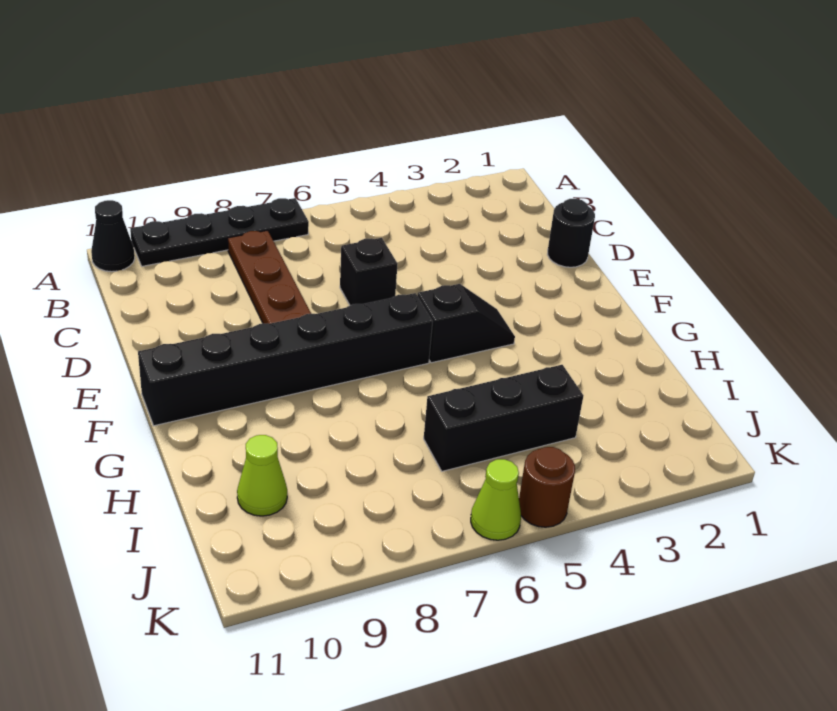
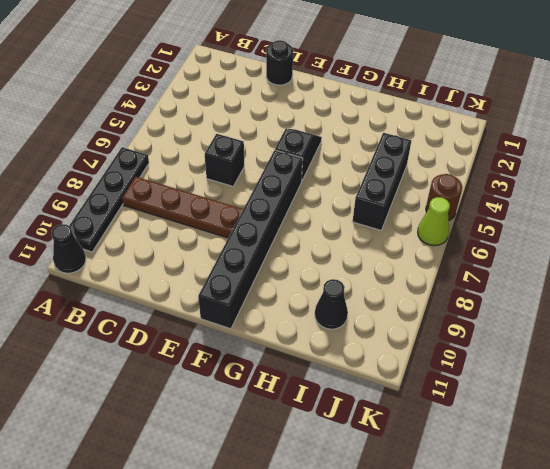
lime cone I10 level 1 -> black cone I10 level 1

